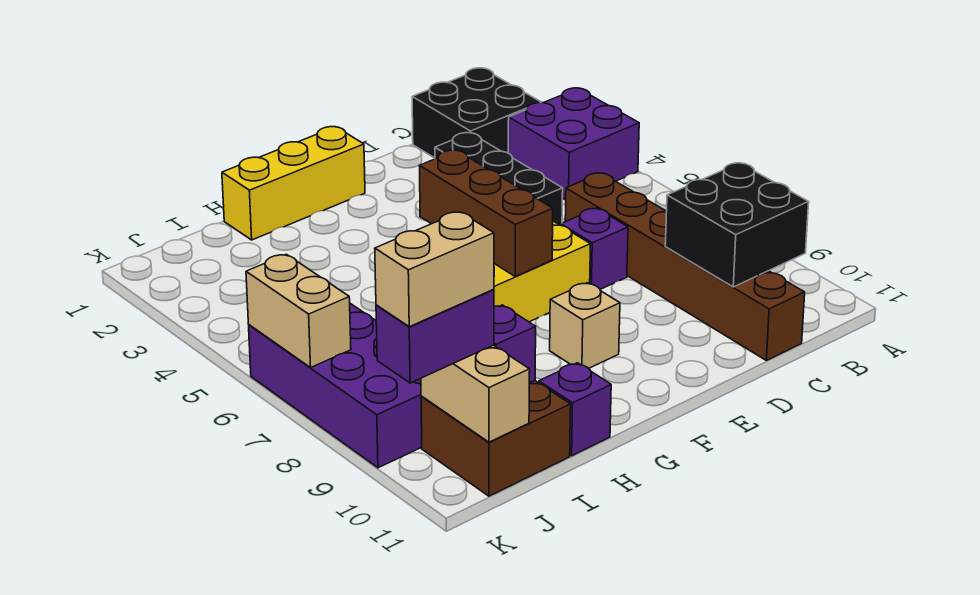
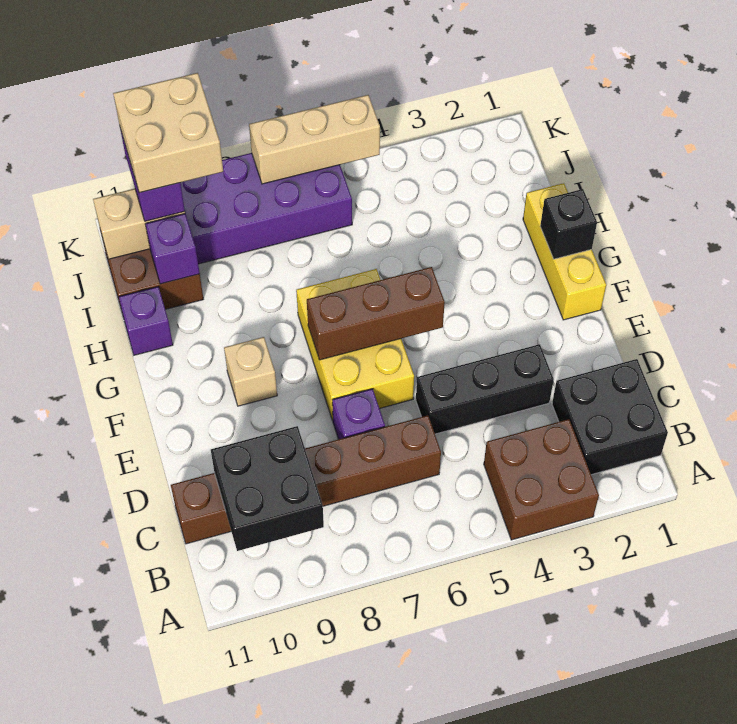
purple brick A3:B4 level 1 -> brown brick A3:B4 level 1
none -> black brick G1 level 2
tan brick J10:K10 level 4 -> tan brick J9:K10 level 4
tan brick K6:K7 level 2 -> tan brick K5:K7 level 2

